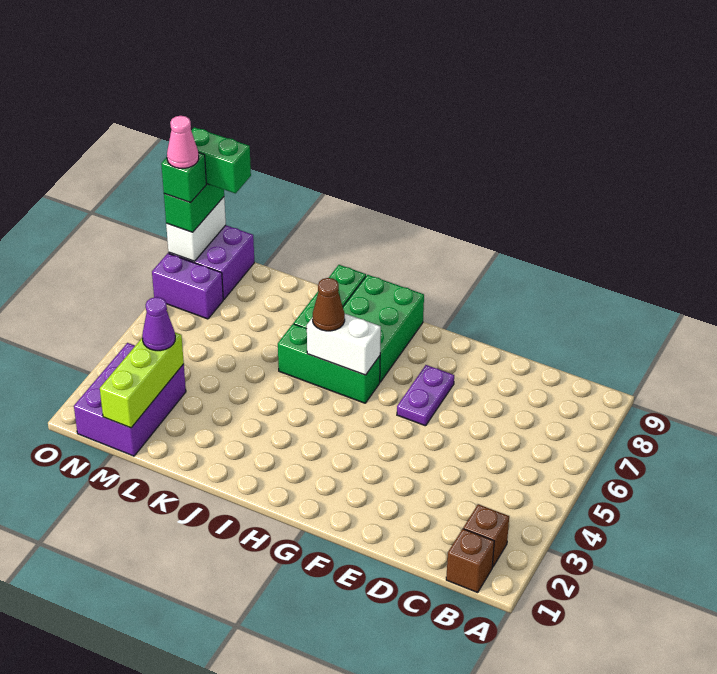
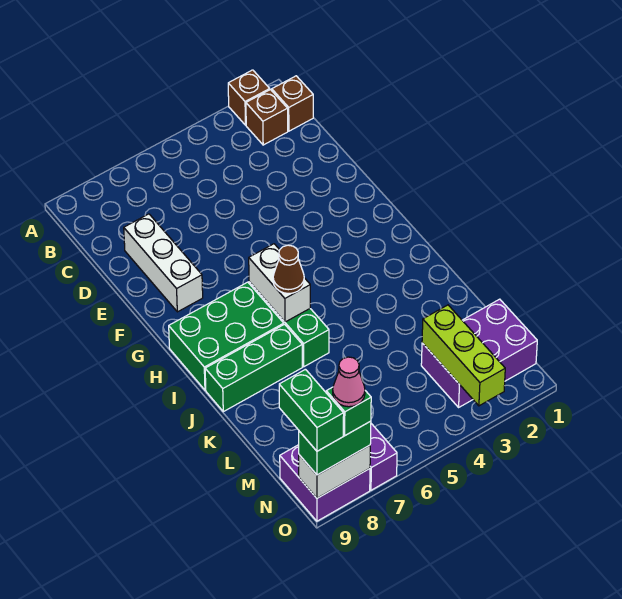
none -> brown brick A2 level 1
none -> white brick D8:F8 level 1
purple plate F6:F7 level 1 -> none
lime brick M1:M3 level 2 -> lime brick M3:O3 level 2
purple cone M3 level 3 -> none

